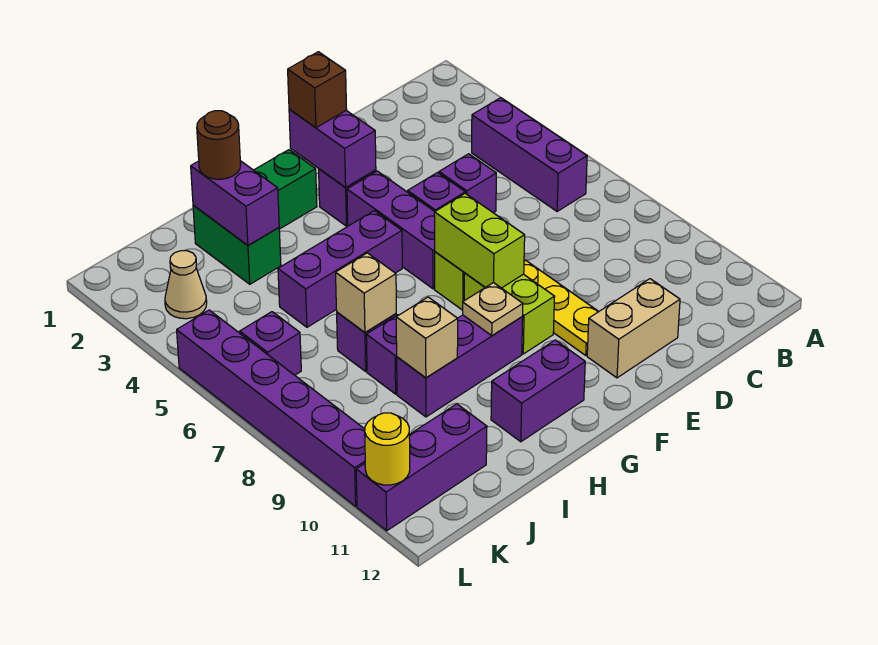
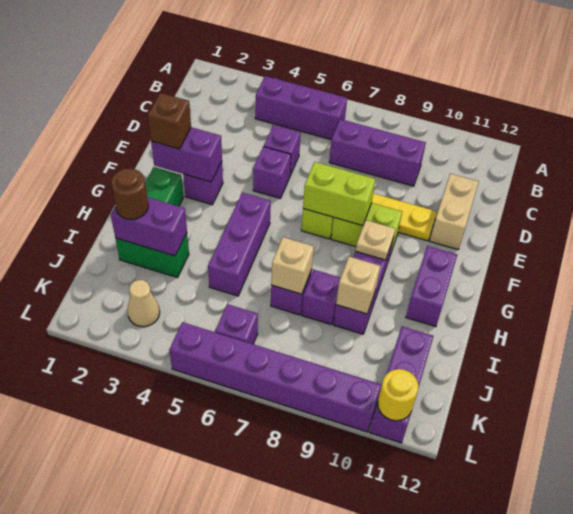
purple brick F4:F6 level 1 -> purple brick C7:C9 level 1

